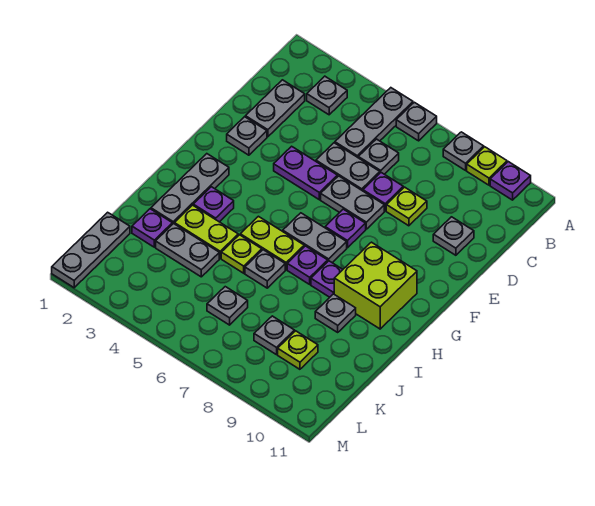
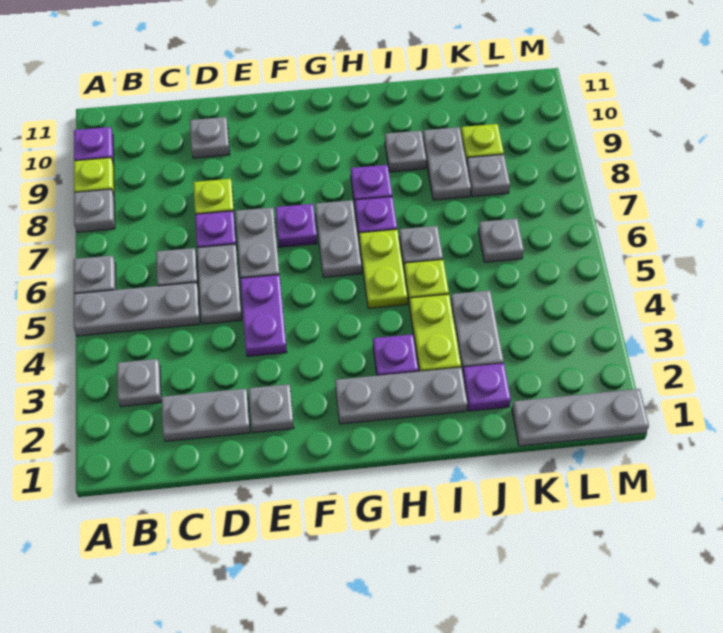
lime brick G9:H10 level 1 -> none
none -> grey plate J8:J9 level 1

